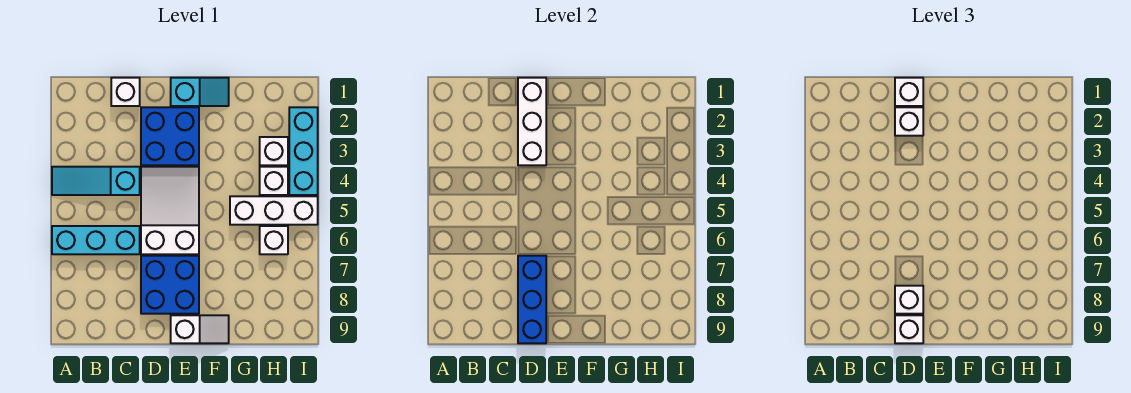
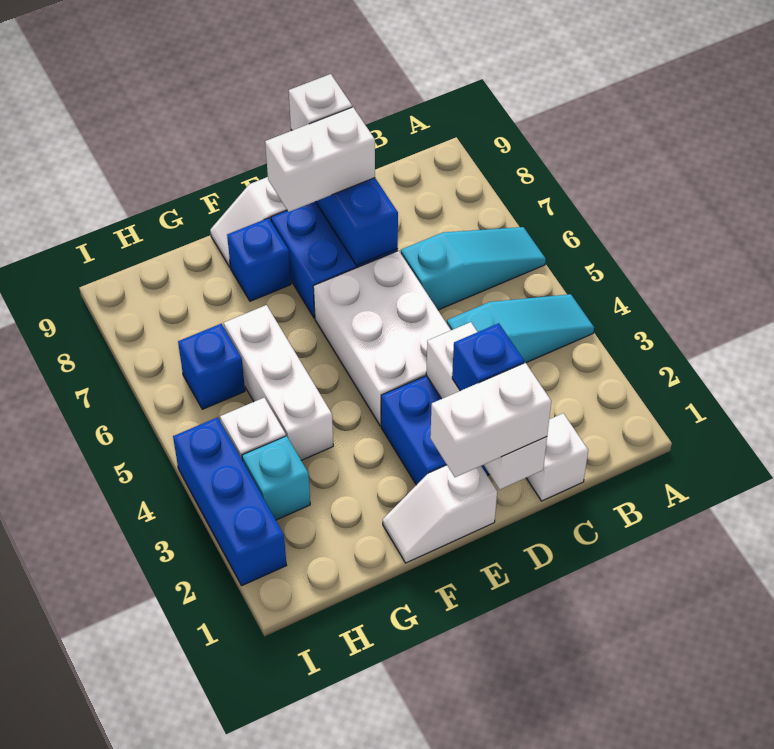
cyan brick A6:C6 level 1 -> cyan slope A6:C6 level 1 top C
white brick D1 level 3 -> white brick D1:E1 level 3
white brick D2 level 3 -> blue brick D2 level 3
white slope D4:E6 level 1 top 6 -> white brick D4:E6 level 1
white brick D8 level 3 -> white brick D8:E8 level 3
cyan slope E1:F1 level 1 top E -> white slope E1:F1 level 1 top E
none -> blue brick F8 level 1
white brick G5:I5 level 1 -> white brick G4:G6 level 1
white brick H3 level 1 -> cyan brick H3 level 1
white brick H6 level 1 -> blue brick H6 level 1
cyan brick I2:I4 level 1 -> blue brick I2:I4 level 1

